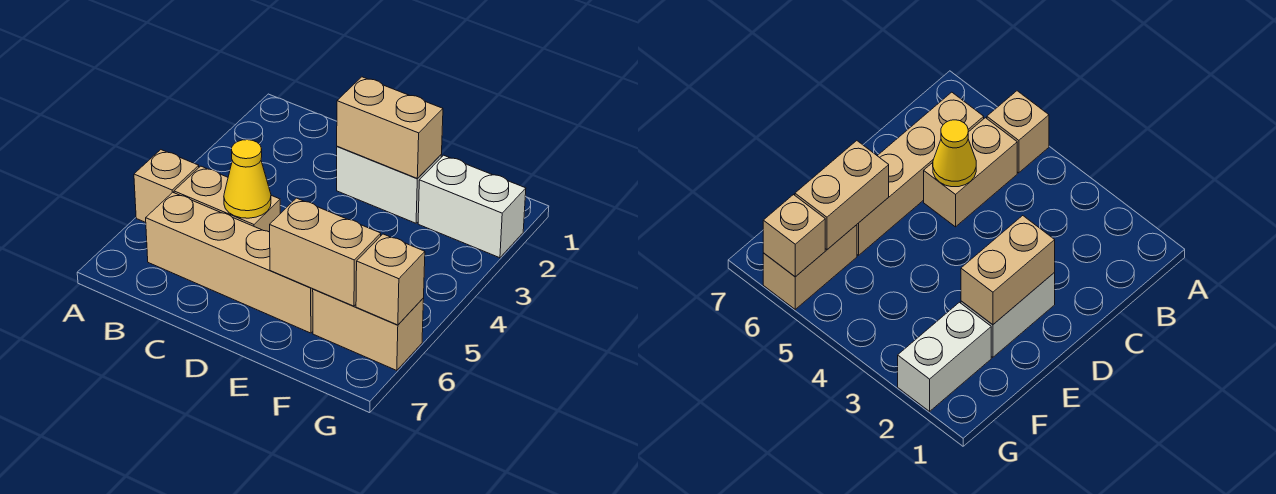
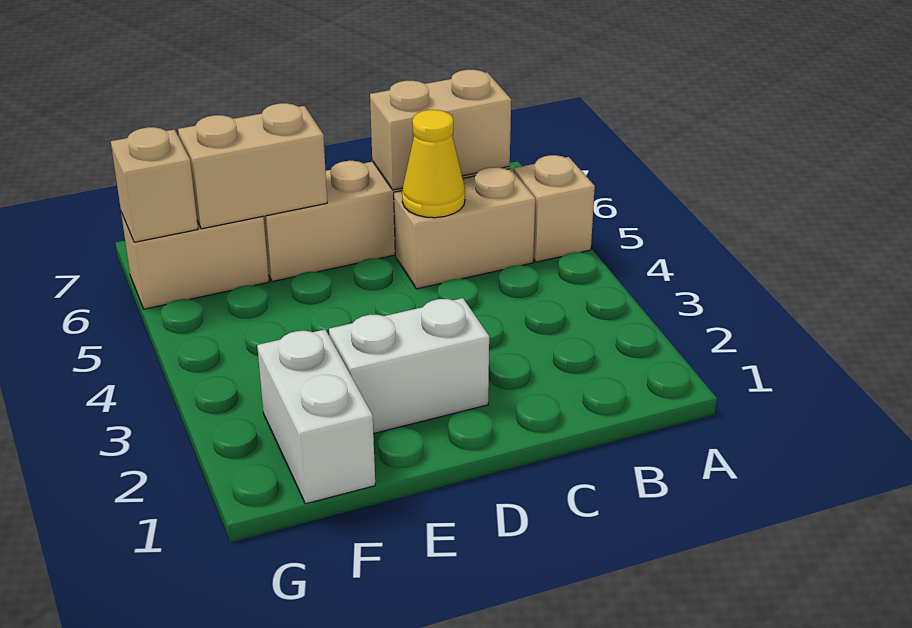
tan brick D2:E2 level 2 -> tan brick B6:C6 level 2
white brick F2:G2 level 1 -> white brick F1:F2 level 1

